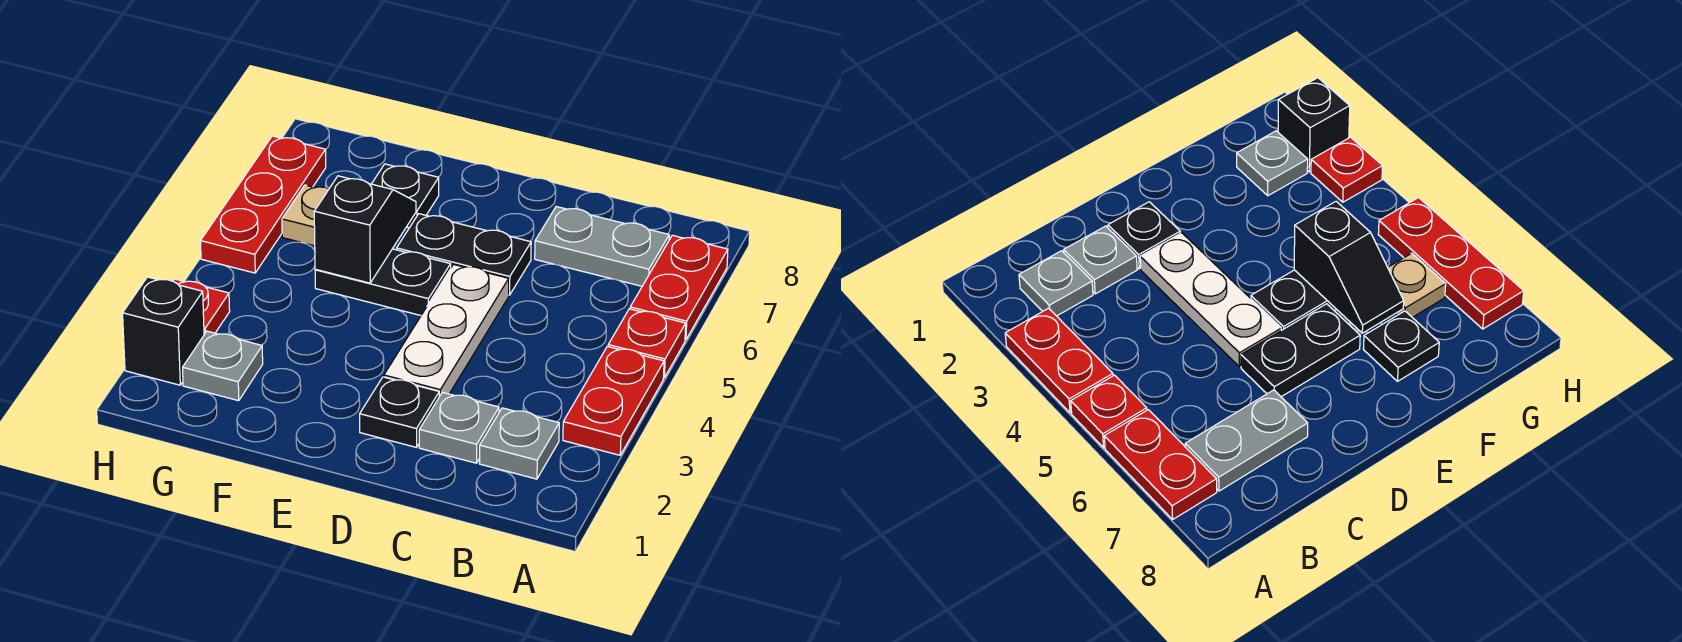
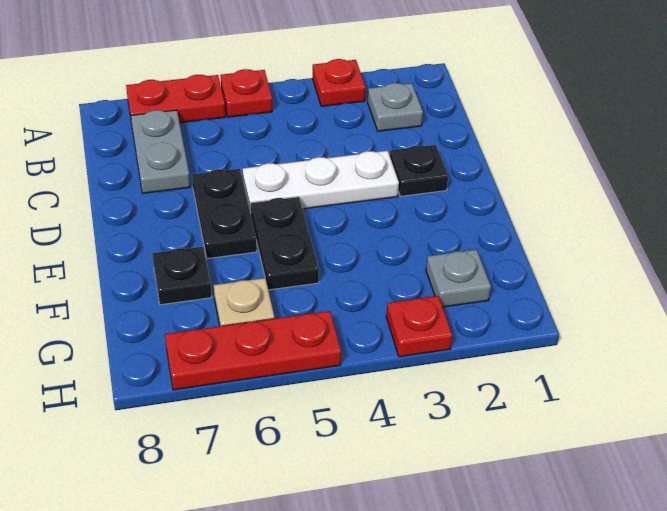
red plate A3:A4 level 1 -> red plate A3 level 1
grey plate C2 level 1 -> none
black slope F5:F6 level 2 top 5 -> none
black brick H2 level 1 -> none

